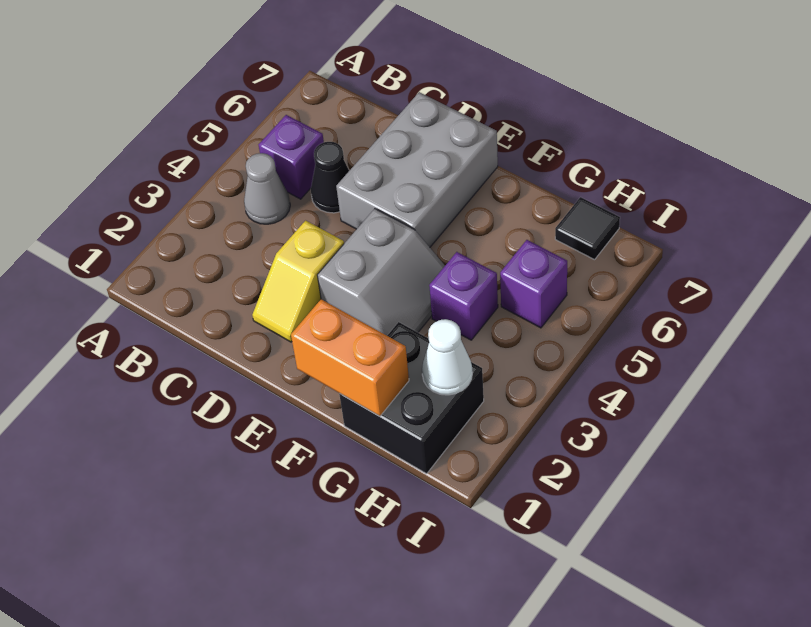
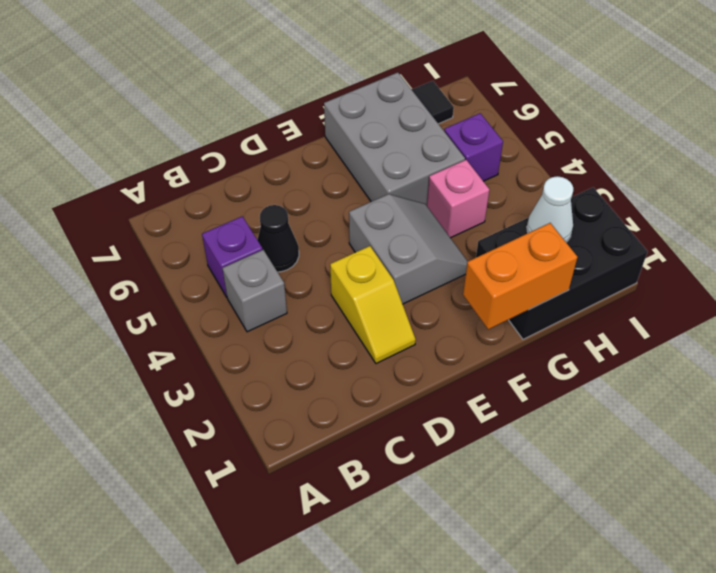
grey cone B4 level 1 -> grey brick B4 level 1
grey brick D5:E7 level 1 -> grey brick F5:G7 level 1
black brick G1:H2 level 1 -> black brick G1:I2 level 1
purple brick G4 level 1 -> pink brick G4 level 1

